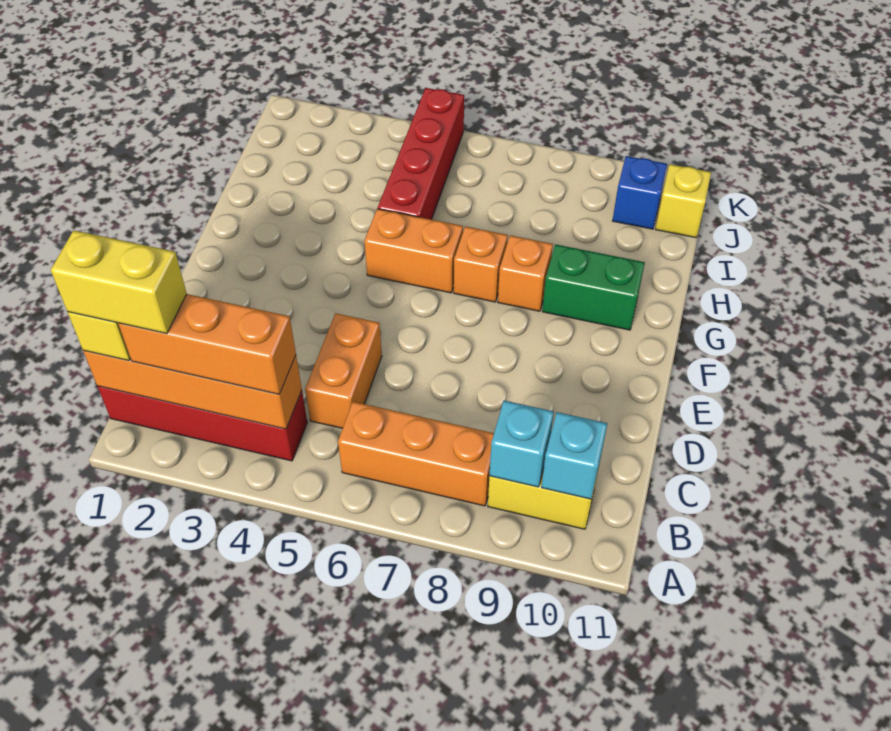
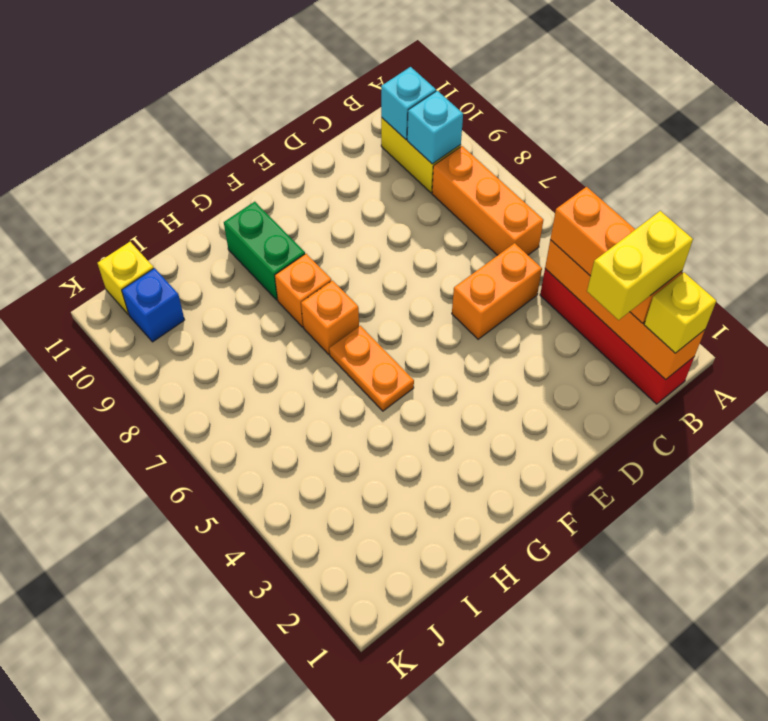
yellow brick B1:B2 level 4 -> yellow brick B2:C2 level 4
orange brick G5:G6 level 1 -> orange plate G5:G6 level 1
red brick H5:K5 level 1 -> none

